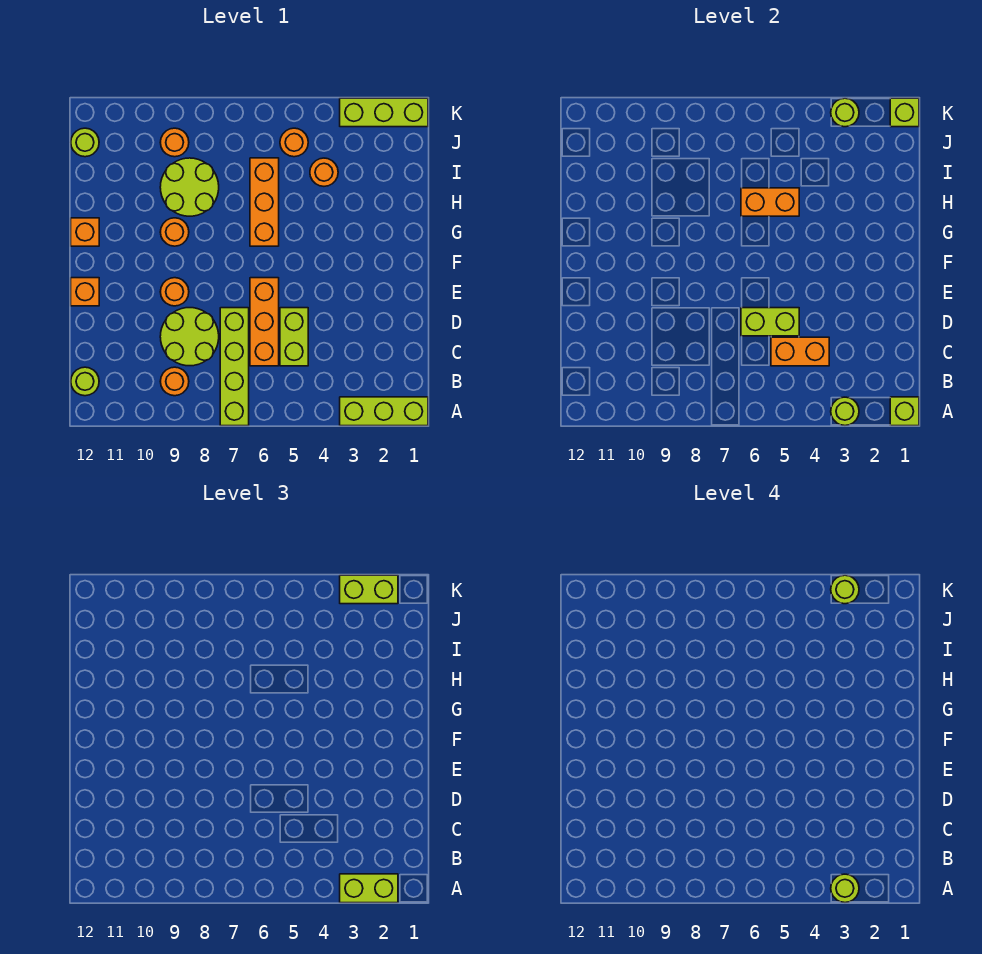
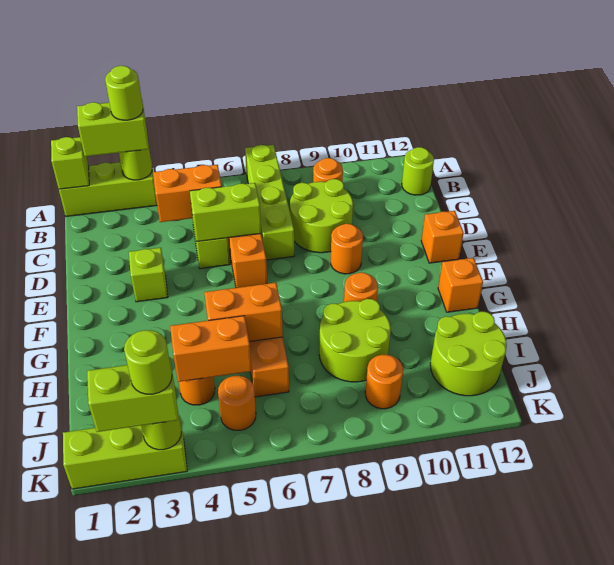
none -> orange brick I4:I5 level 2
lime round brick J12 level 1 -> lime round brick I11:J12 level 1
lime brick K1 level 2 -> lime brick E3 level 1

